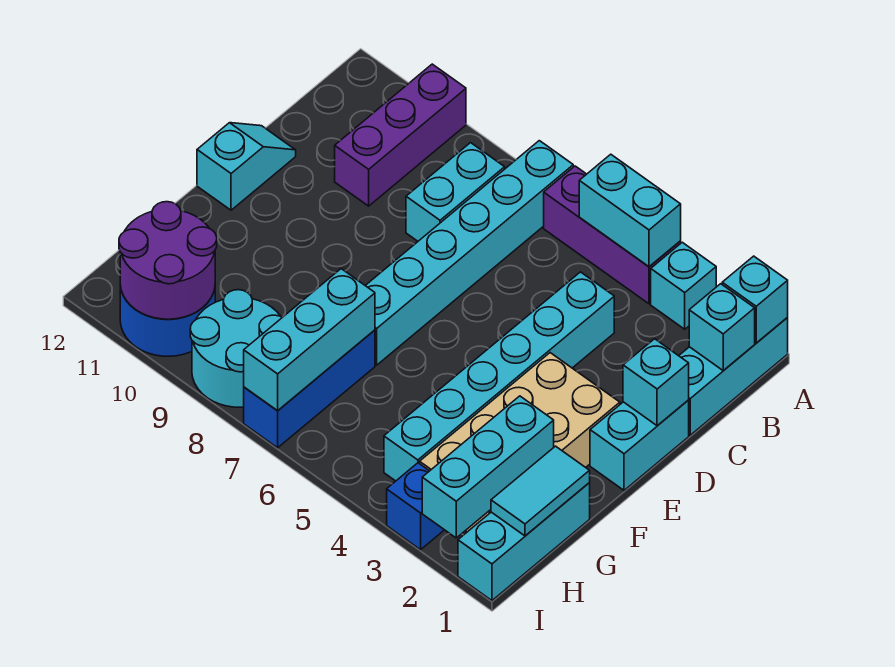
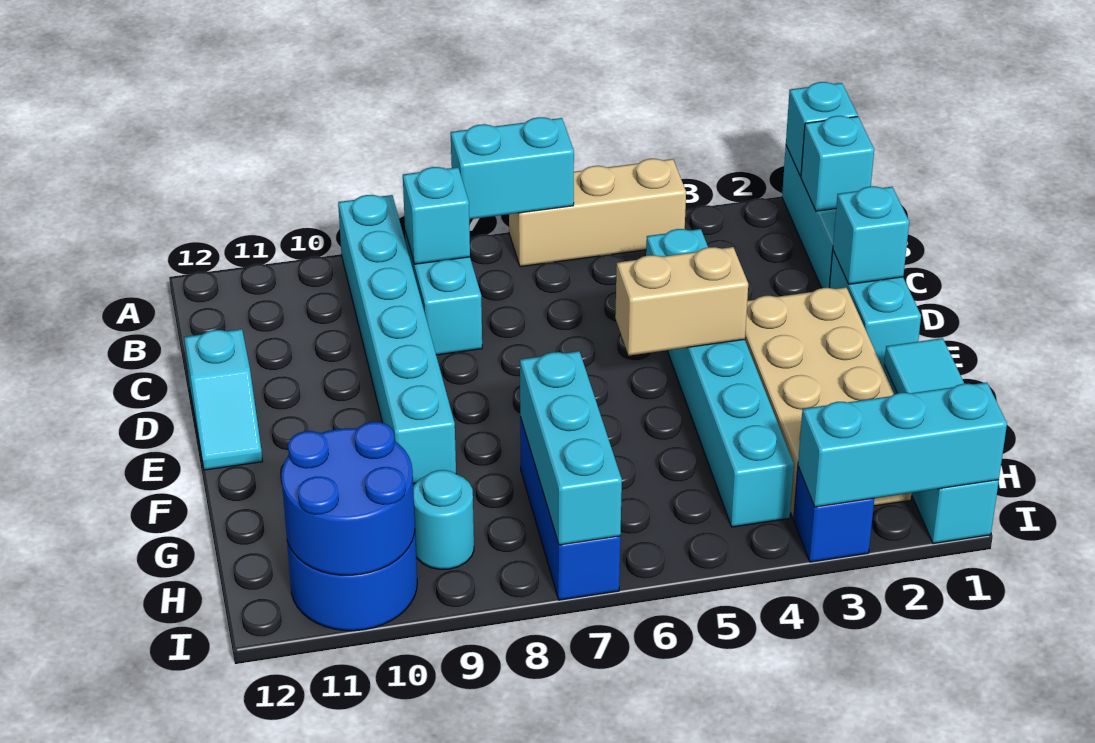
cyan brick A3 level 1 -> cyan brick B8 level 2
purple brick A4:A6 level 1 -> tan brick A4:A6 level 1
cyan brick A4:A5 level 2 -> cyan brick A6:A7 level 2
cyan brick A7:F7 level 1 -> cyan brick A9:F9 level 1
purple brick A10:C10 level 1 -> none
cyan slope D12:E12 level 1 top E -> cyan slope D12:E12 level 1 top D
none -> tan brick E4:E5 level 2
cyan brick G2:I2 level 2 -> cyan brick I1:I3 level 2
cyan round brick H8:I9 level 1 -> cyan round brick H9 level 1
purple round brick H10:I11 level 2 -> blue round brick H10:I11 level 2

